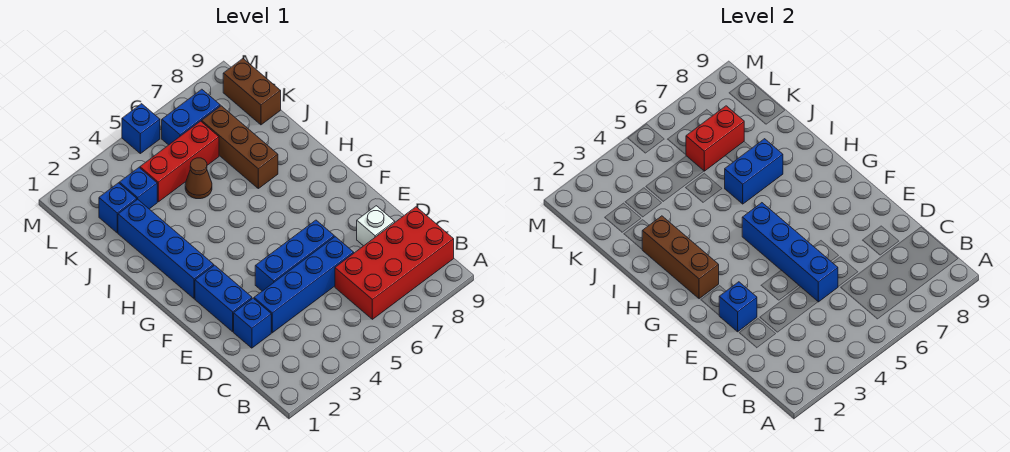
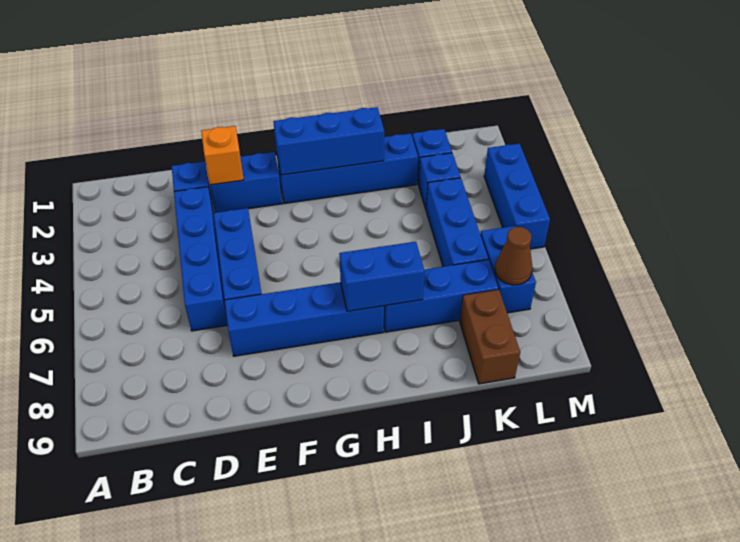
red brick B6:C9 level 1 -> none
blue brick D5:G5 level 2 -> blue brick E7:H7 level 1
white brick D8 level 1 -> none
blue brick E2 level 2 -> orange brick E2 level 2
brown brick G2:I2 level 2 -> blue brick G2:I2 level 2
blue brick I6:I7 level 2 -> blue brick H7:I7 level 2
brown brick I7:K7 level 1 -> blue brick I7:K7 level 1
brown cone J5 level 1 -> brown cone L7 level 2
red brick K4:K6 level 1 -> blue brick K4:K6 level 1
red brick K6:K7 level 2 -> none
brown brick K9:L9 level 1 -> brown brick K8:K9 level 1
blue brick M5 level 1 -> blue brick M3:M5 level 1

